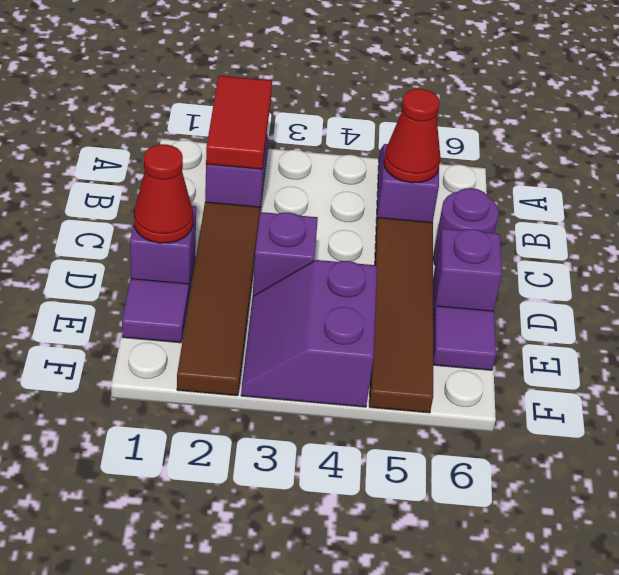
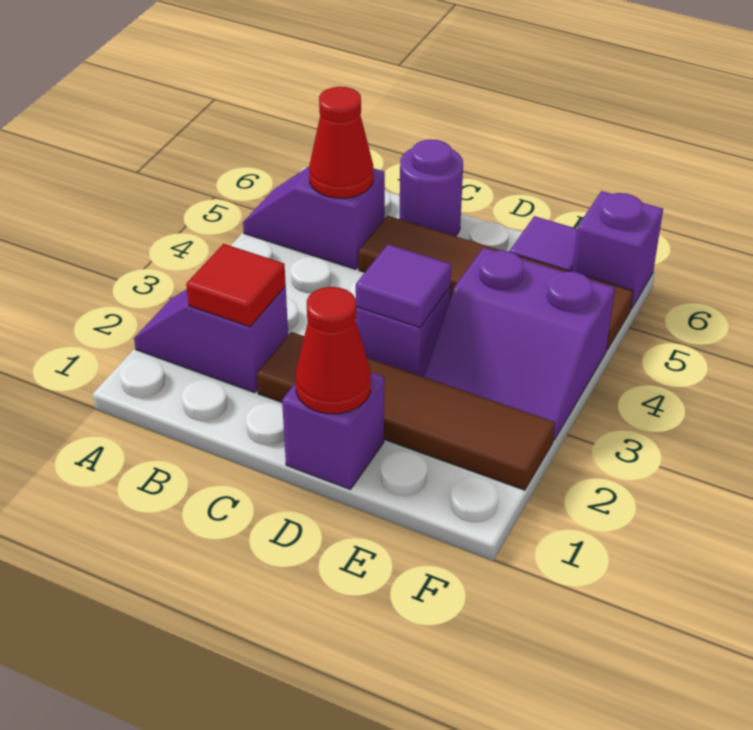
red tile A2:B2 level 2 -> red tile B2 level 2
purple brick D6 level 1 -> purple brick F6 level 1
purple tile E1 level 1 -> purple tile D3 level 2

